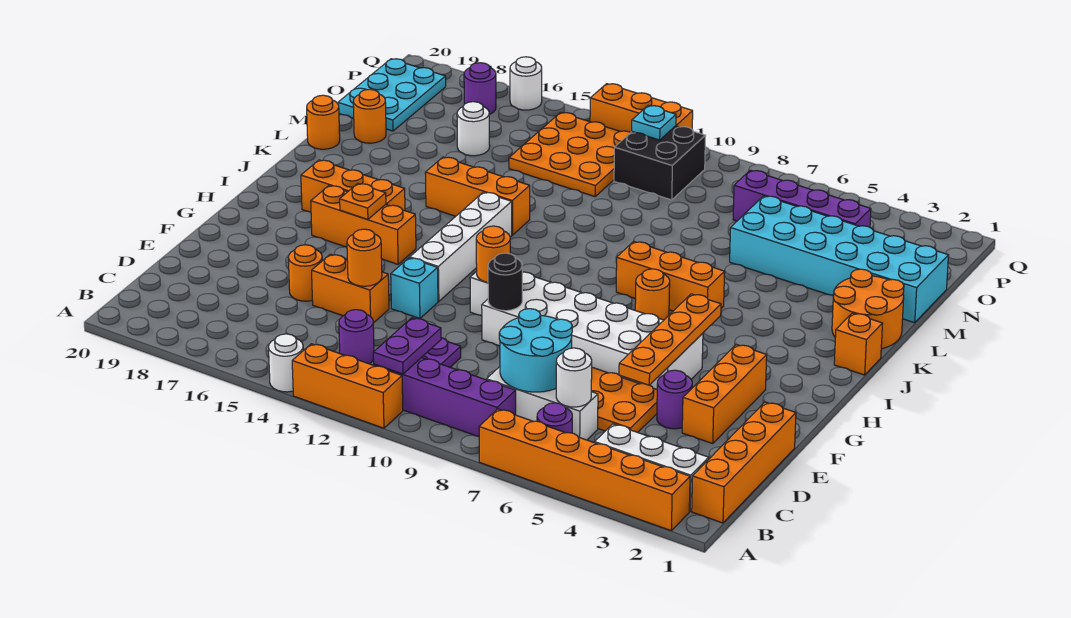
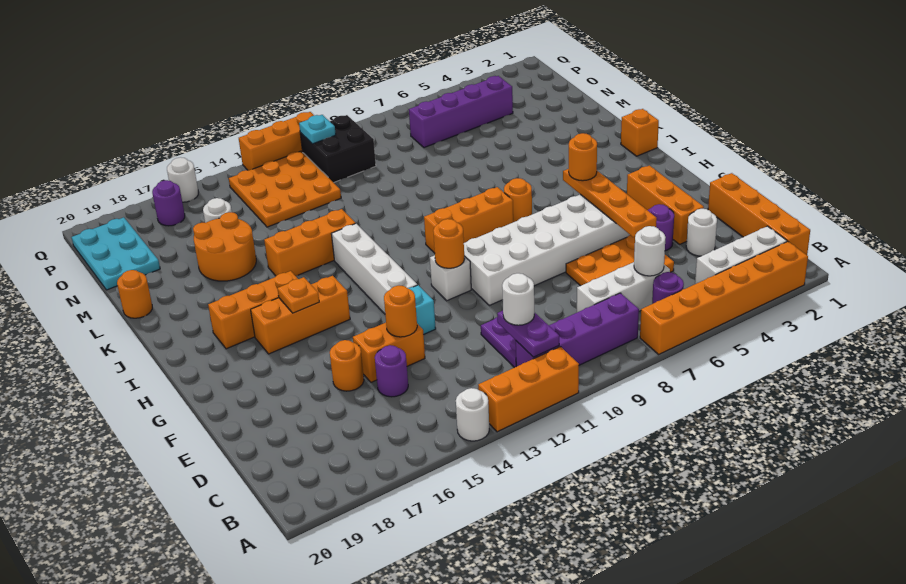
cyan round brick C7:D8 level 2 -> none
none -> white round brick C11 level 3
purple round brick C13 level 1 -> purple round brick D15 level 1
none -> white round brick D3 level 1
black round brick F10 level 2 -> none
orange brick J6:J8 level 1 -> orange brick I8:I10 level 1
orange round brick K1:L2 level 1 -> orange round brick L16:M17 level 1
cyan brick M1:N6 level 1 -> none
orange round brick M19 level 1 -> orange round brick H5 level 3

